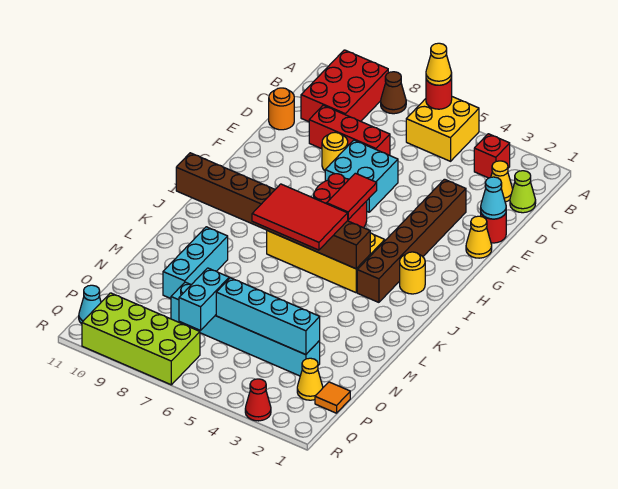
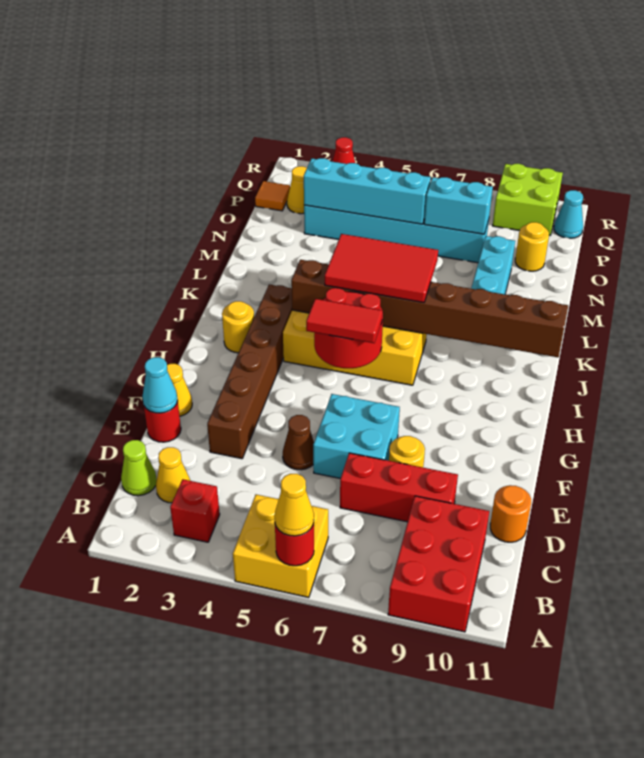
brown cone A8 level 1 -> brown cone E5 level 1
red tile H5:I5 level 3 -> red tile H5:H6 level 3
cyan brick O7:P7 level 2 -> cyan brick O7:O8 level 2
none -> yellow round brick O10 level 1
lime brick Q7:R10 level 1 -> lime brick Q9:R10 level 1

